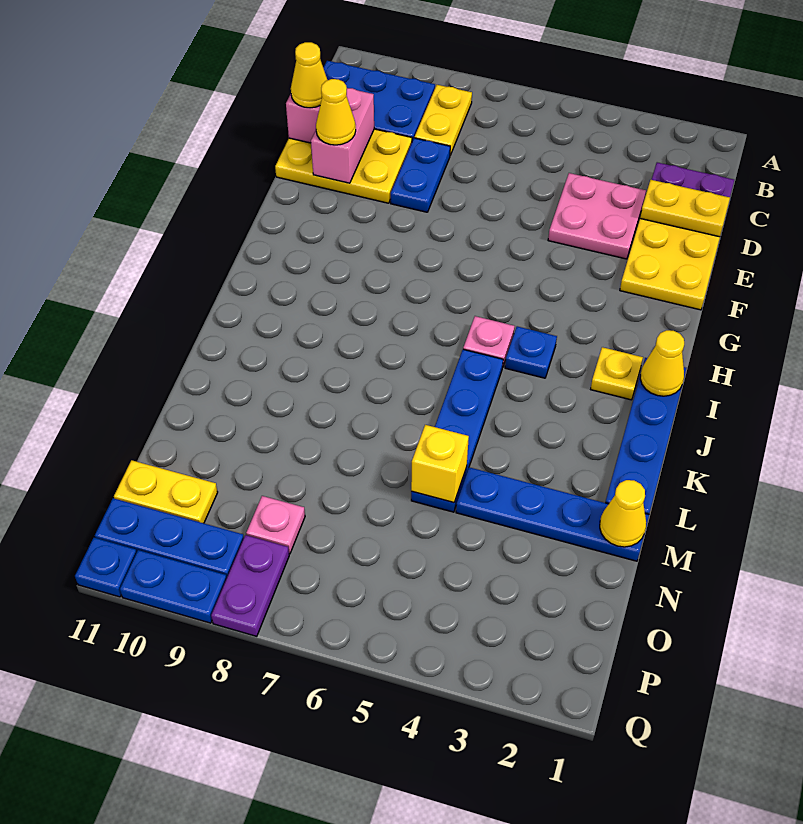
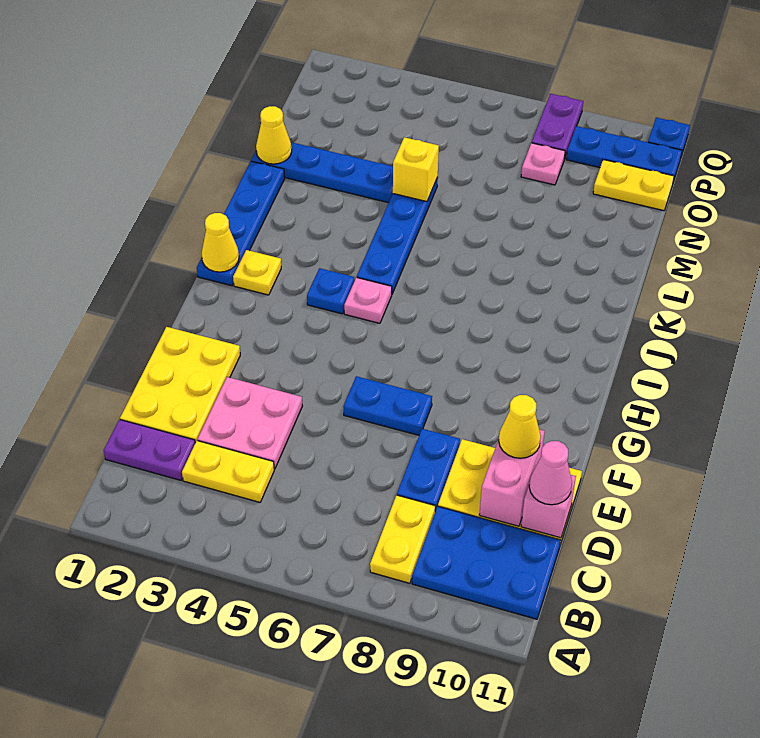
yellow plate D1:D2 level 2 -> yellow plate C3:C4 level 1
yellow cone D11 level 3 -> pink cone D11 level 3
blue plate Q9:Q10 level 1 -> blue plate F6:F7 level 1

